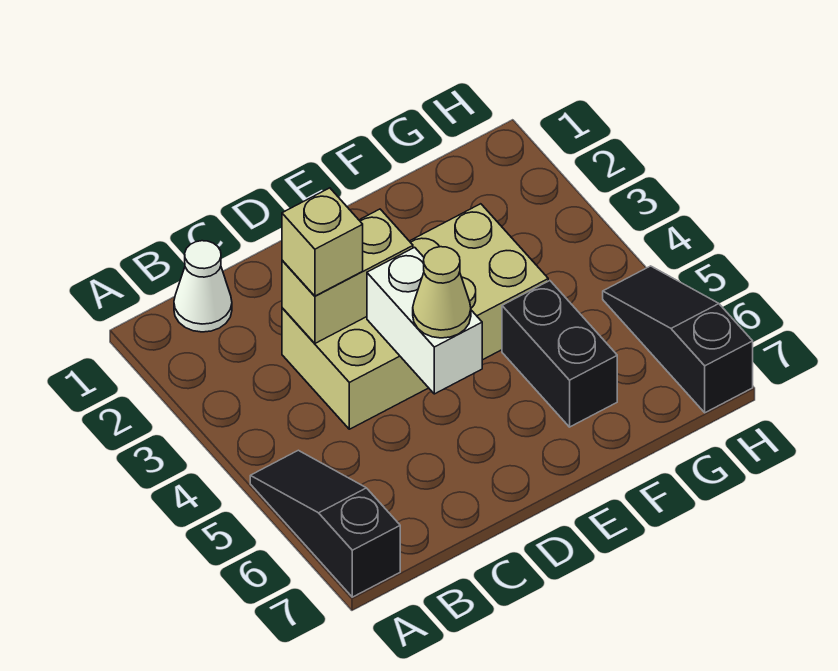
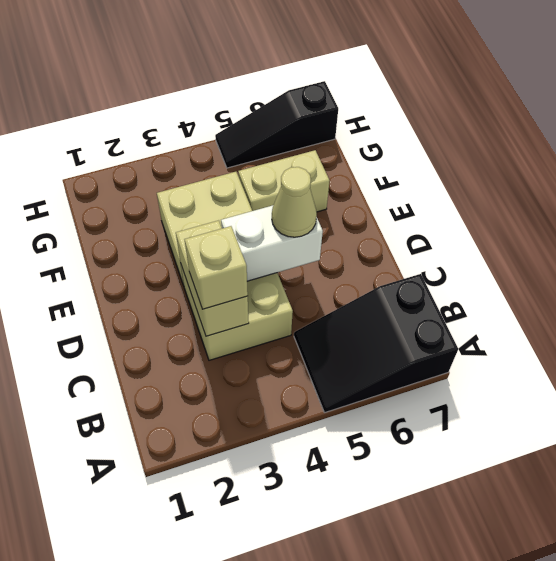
black slope A5:A7 level 1 top 7 -> black slope A5:B7 level 1 top 7
white cone B1 level 1 -> none
black brick F5:F6 level 1 -> tan brick F5:F6 level 1

